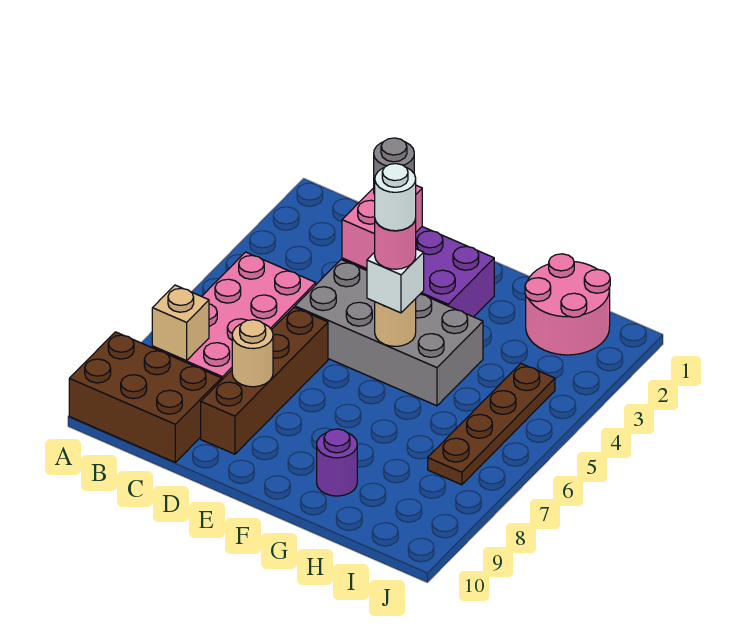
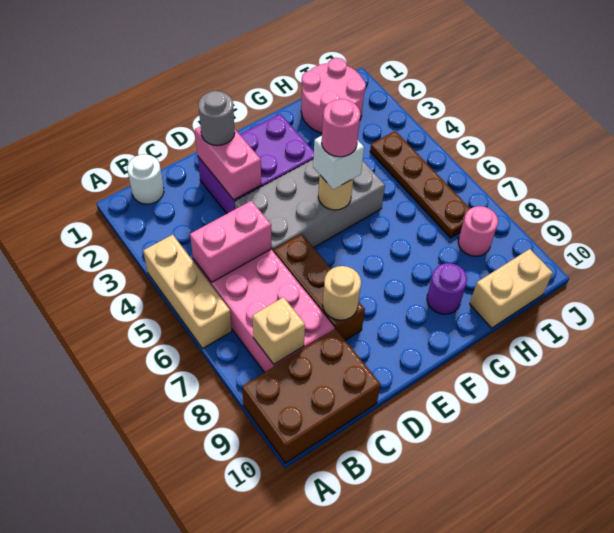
none -> tan brick A4:A6 level 1
none -> pink brick B5:C5 level 2
brown brick D6:D9 level 1 -> brown brick D6:D8 level 1
white round brick F5 level 5 -> white round brick B1 level 1
none -> tan brick H10:I10 level 1
none -> pink round brick I8 level 1

